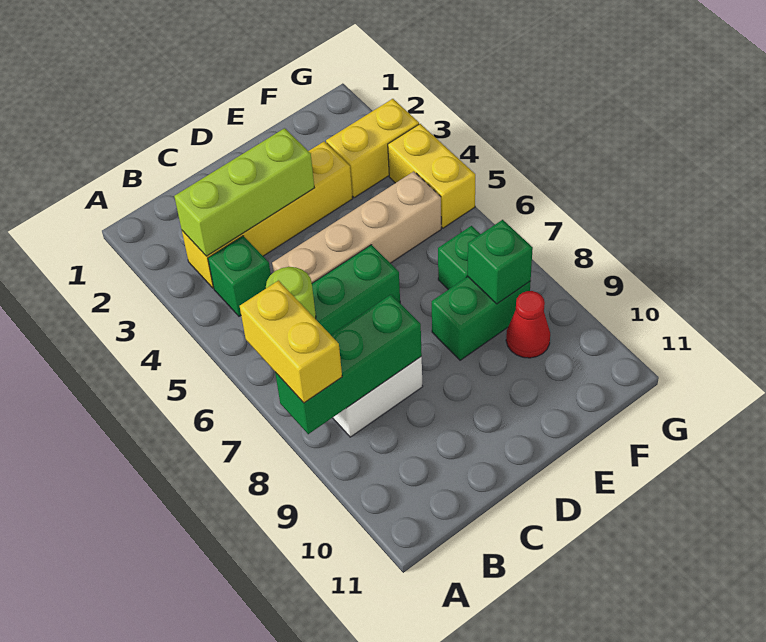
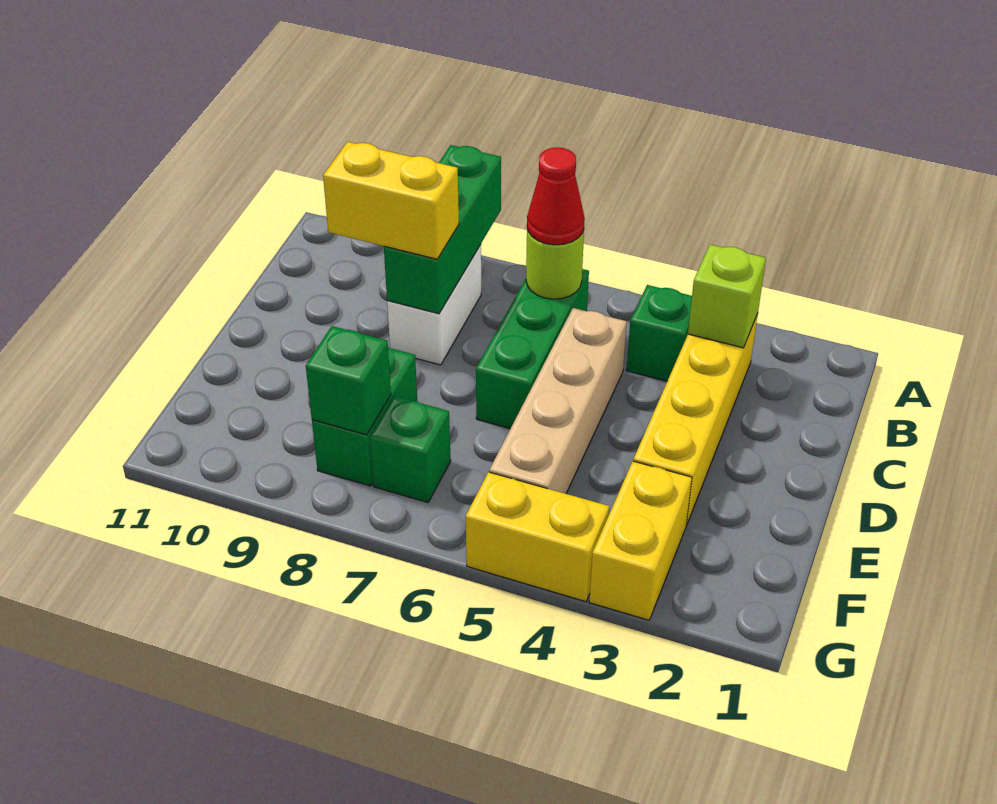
yellow brick A7:A8 level 3 -> yellow brick C8:C9 level 3
lime brick B3:D3 level 2 -> lime brick B3 level 2
red cone F9 level 1 -> red cone B6 level 3

